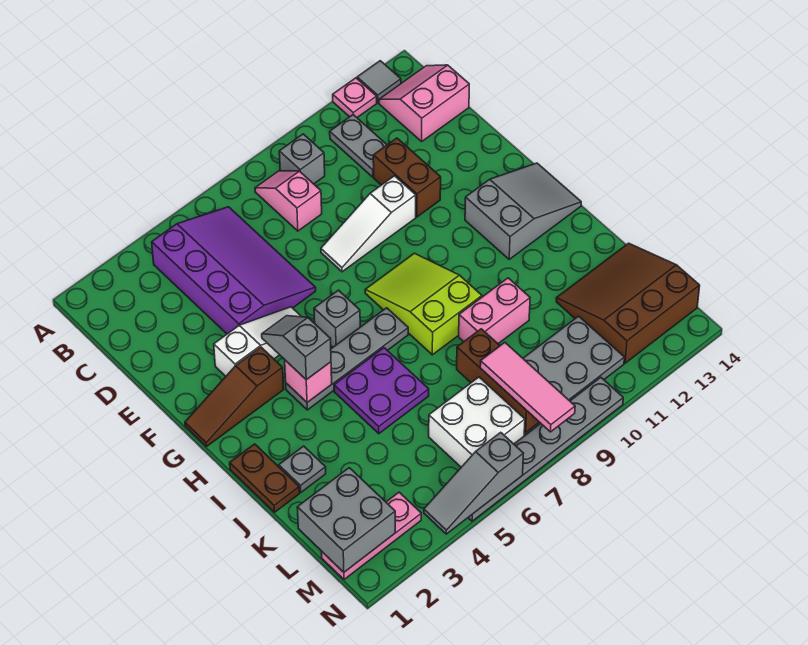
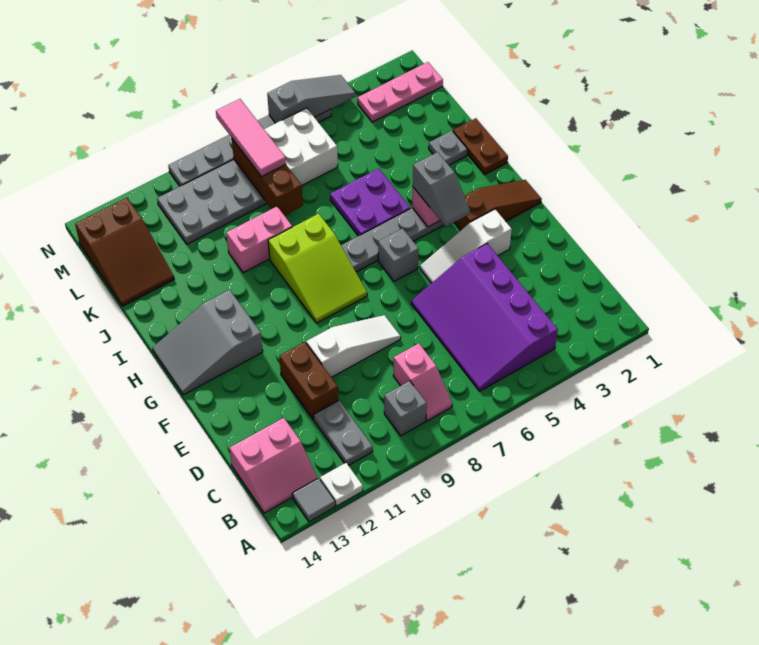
pink plate A12 level 1 -> white plate A12 level 1
brown slope K12:M14 level 1 top M -> brown slope K13:M14 level 1 top M
grey brick L1:M2 level 2 -> none

